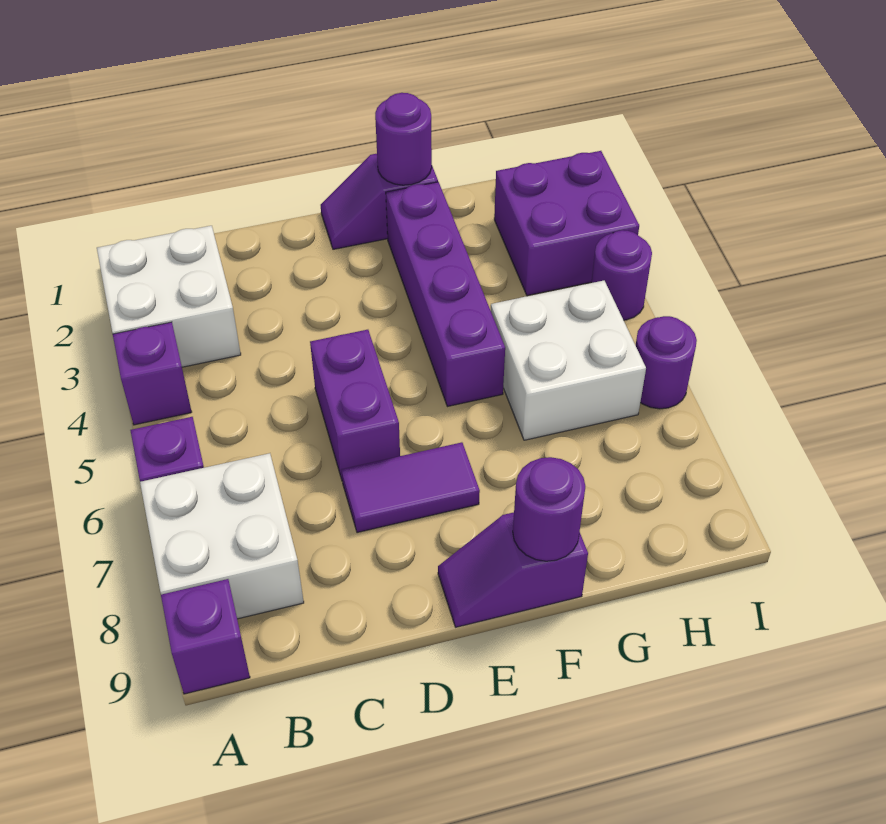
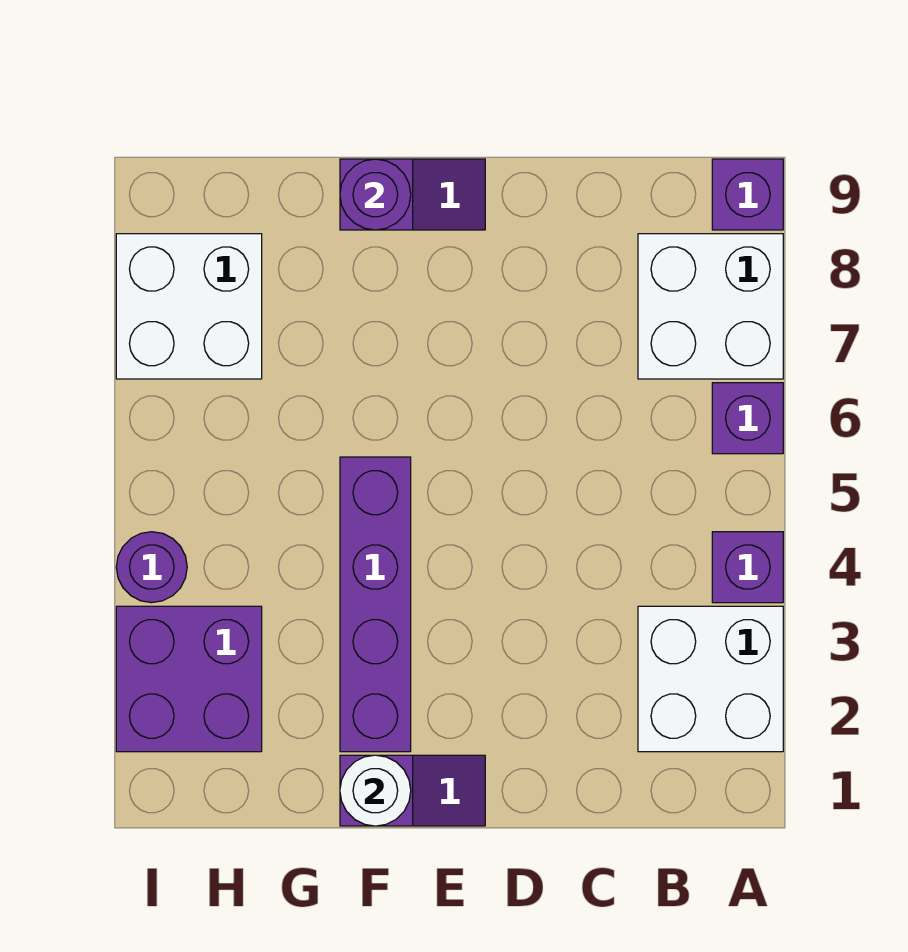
purple brick D5:D6 level 1 -> none
purple tile D7:E7 level 1 -> none
purple round brick F1 level 2 -> white round brick F1 level 2
white brick G5:H6 level 1 -> white brick H7:I8 level 1
purple round brick I6 level 1 -> none

